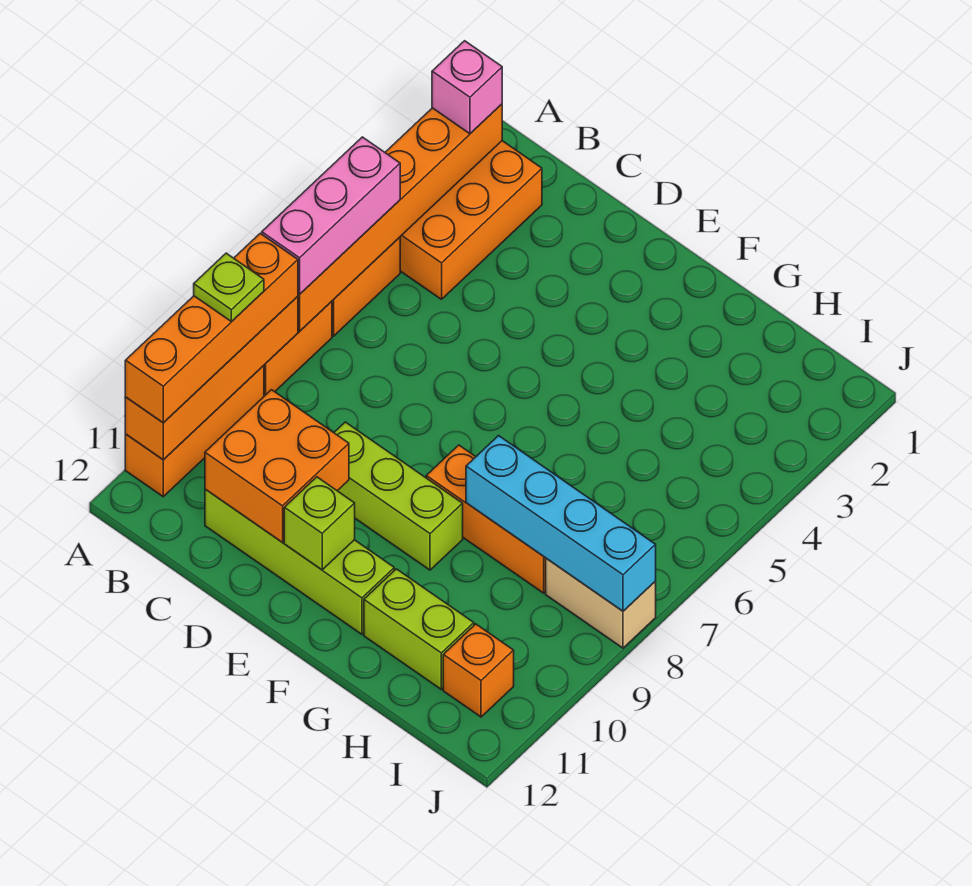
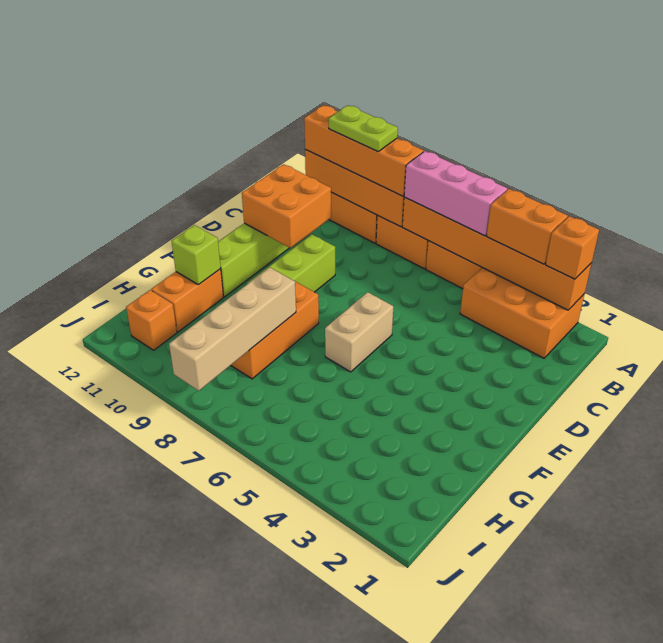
pink brick A2 level 3 -> orange brick A2 level 3
none -> orange brick A3:A4 level 3
lime plate A9 level 4 -> lime plate A9:A10 level 4
lime brick E11 level 2 -> lime brick G11 level 2
cyan brick G8:J8 level 2 -> tan brick G8:J8 level 2
lime brick G11:H11 level 1 -> orange brick G11:H11 level 1
tan brick I8:J8 level 1 -> tan brick E6:F6 level 1

